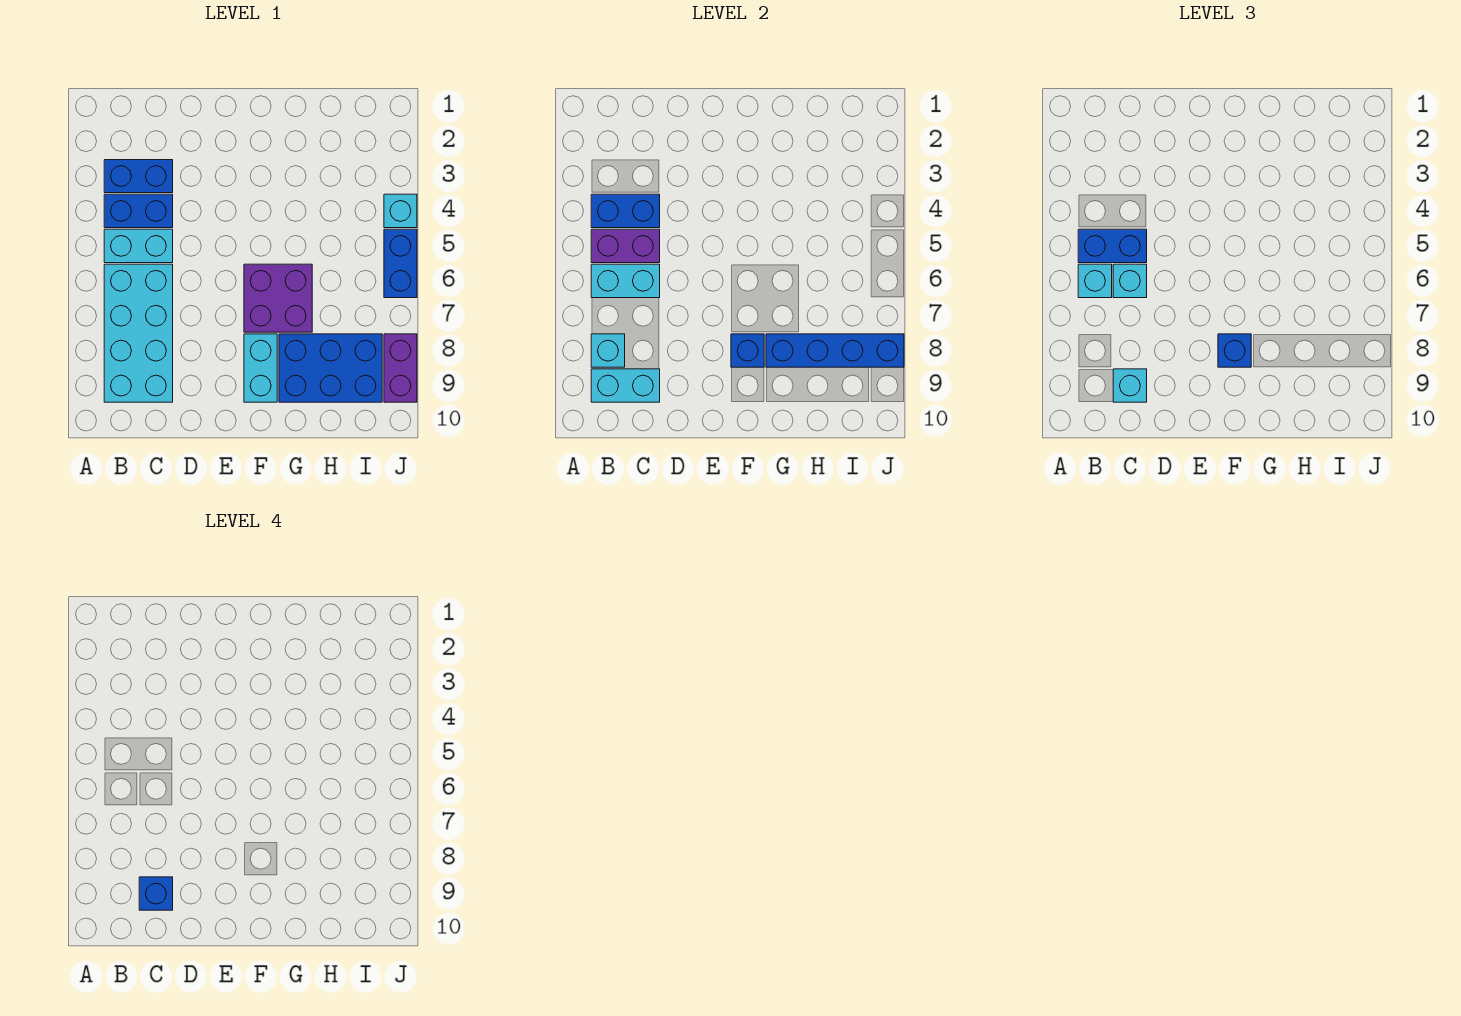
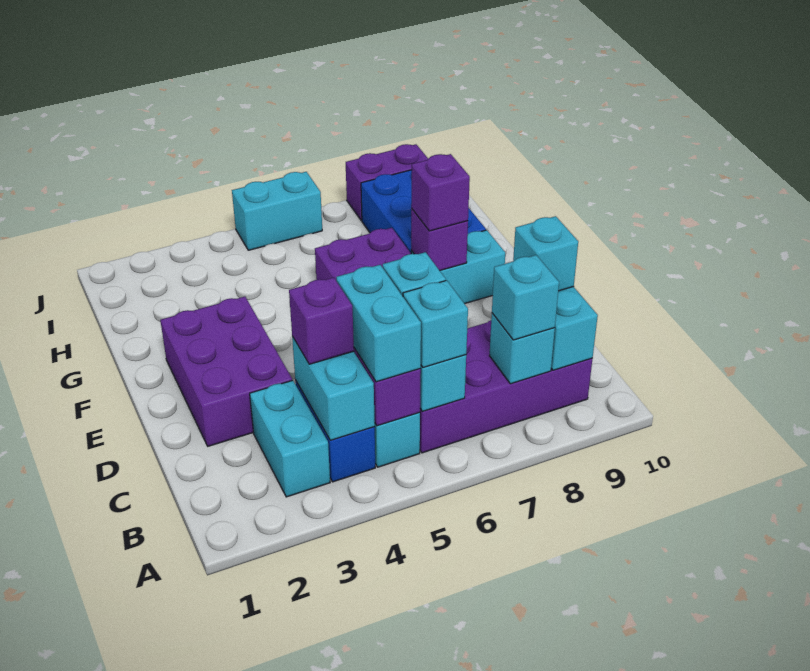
blue brick B3:C3 level 1 -> cyan brick B3:C3 level 1
blue brick B4:C4 level 2 -> cyan brick B4:C4 level 2
blue brick B5:C5 level 3 -> cyan brick B5:C5 level 3
cyan brick B6:C9 level 1 -> purple brick B6:C9 level 1
none -> purple brick C4 level 3
blue brick C9 level 4 -> none
none -> purple brick D2:F3 level 1
blue brick F8 level 2 -> purple brick F8 level 2
blue brick F8 level 3 -> purple brick F8 level 3
blue brick G8:J8 level 2 -> none
cyan brick J4 level 1 -> cyan brick B8 level 3
blue brick J5:J6 level 1 -> cyan brick J5:J6 level 1

